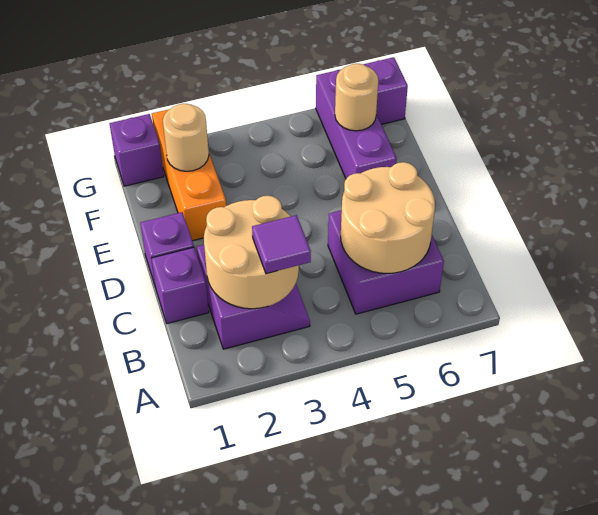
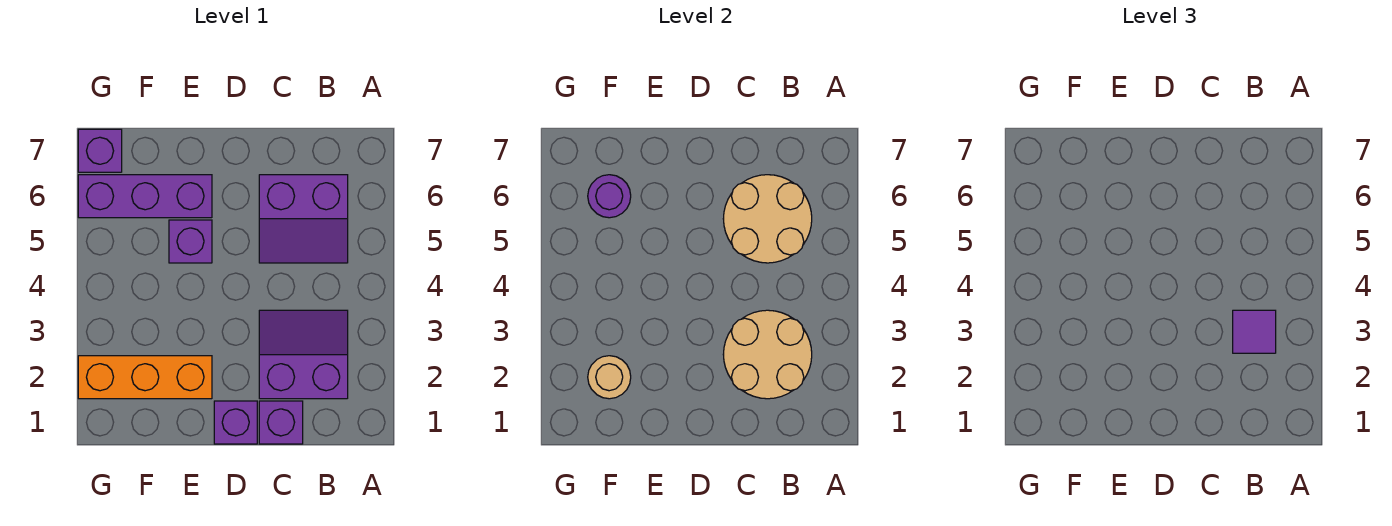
purple brick B5:C6 level 1 -> purple slope B5:C6 level 1 top 6
tan round brick F6 level 2 -> purple round brick F6 level 2
purple brick G1 level 1 -> purple brick E5 level 1

